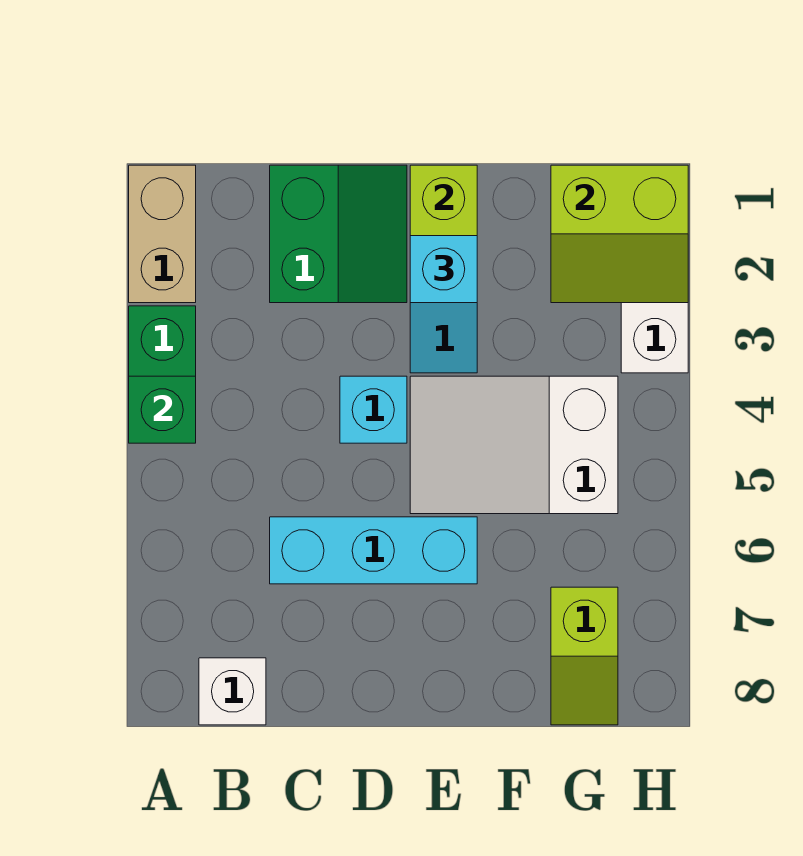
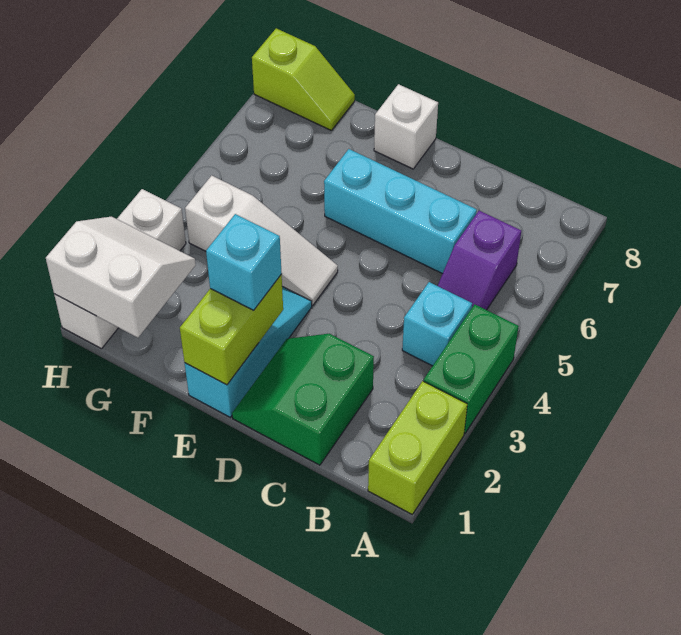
tan brick A1:A2 level 1 -> lime brick A1:A2 level 1
green brick A4 level 2 -> none
none -> purple slope B5:B6 level 1 top 6
white brick B8 level 1 -> white brick E8 level 1
cyan brick D4 level 1 -> cyan brick B4 level 1
white slope E4:G5 level 1 top G -> white slope E4:G4 level 1 top G
lime slope G1:H2 level 2 top 1 -> white slope G1:H2 level 2 top 1
lime slope G7:G8 level 1 top 7 -> lime slope G8:H8 level 1 top H

